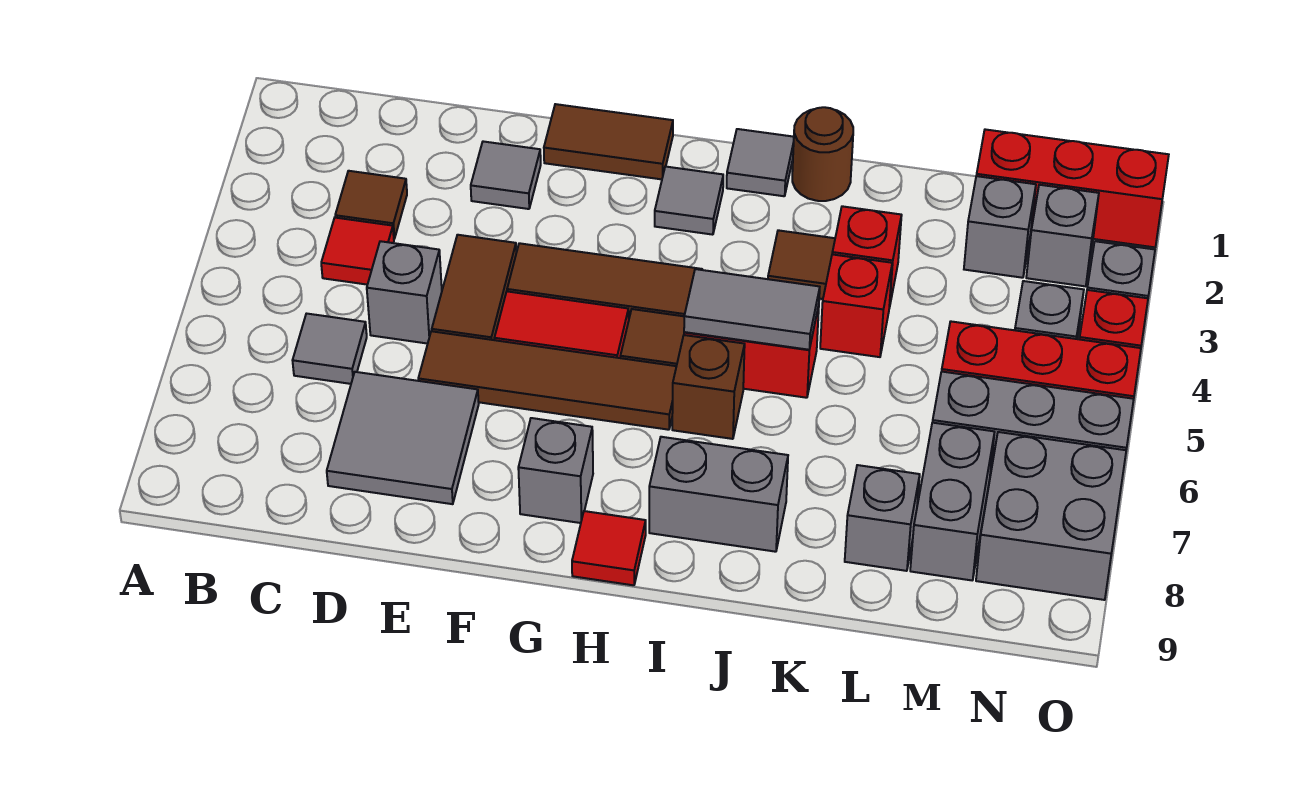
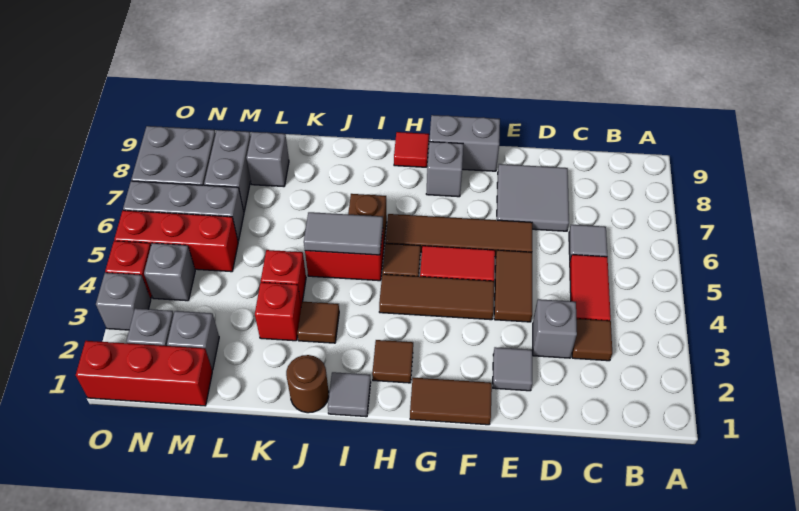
red tile C4 level 1 -> red tile C4:C5 level 1
grey brick D5 level 1 -> grey brick D3 level 1
grey tile H2 level 1 -> brown tile H2 level 1
grey brick I8:J8 level 1 -> grey brick F9:G9 level 1

